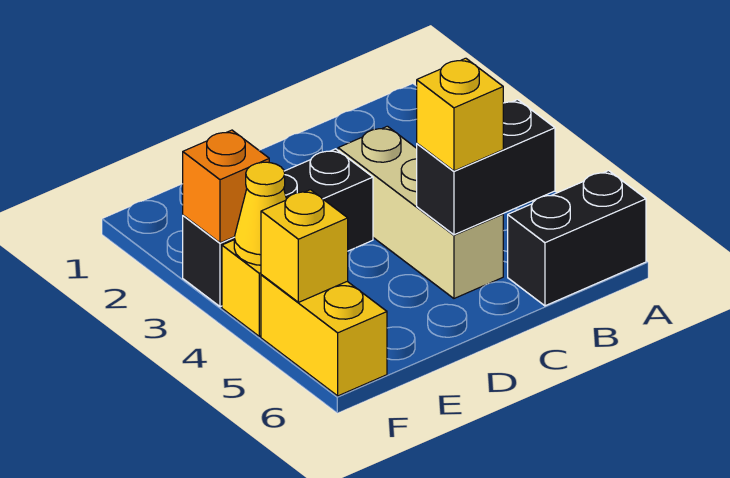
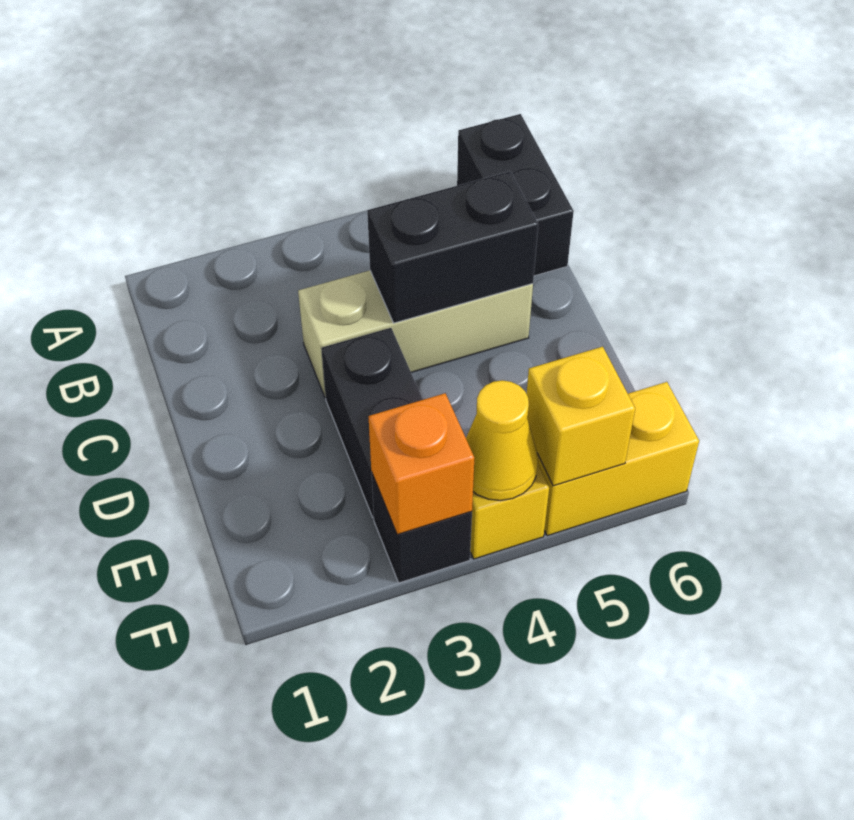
black brick B5:C5 level 2 -> black brick C4:C5 level 2
yellow brick C5 level 3 -> none

